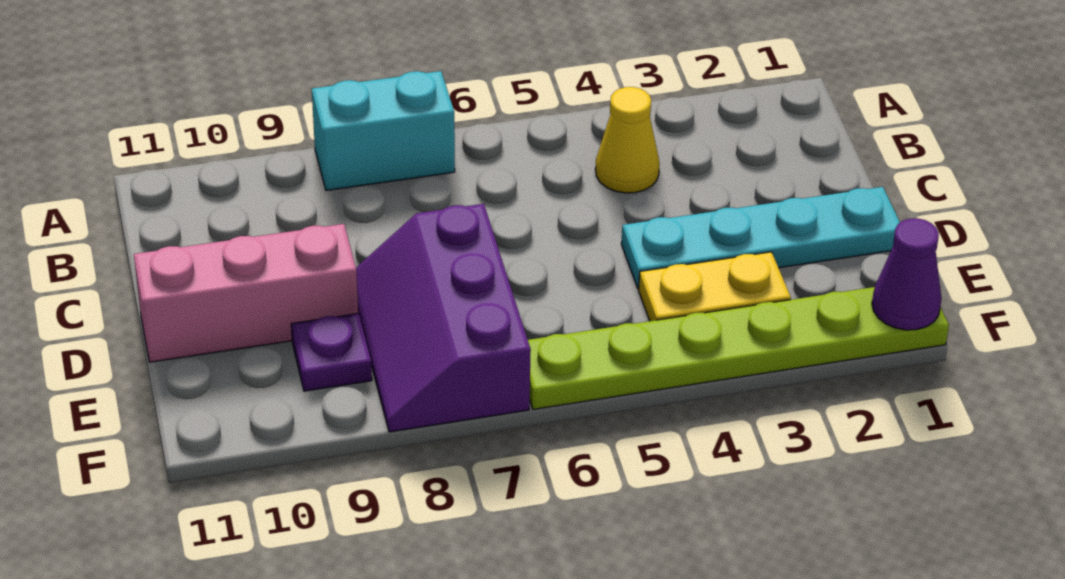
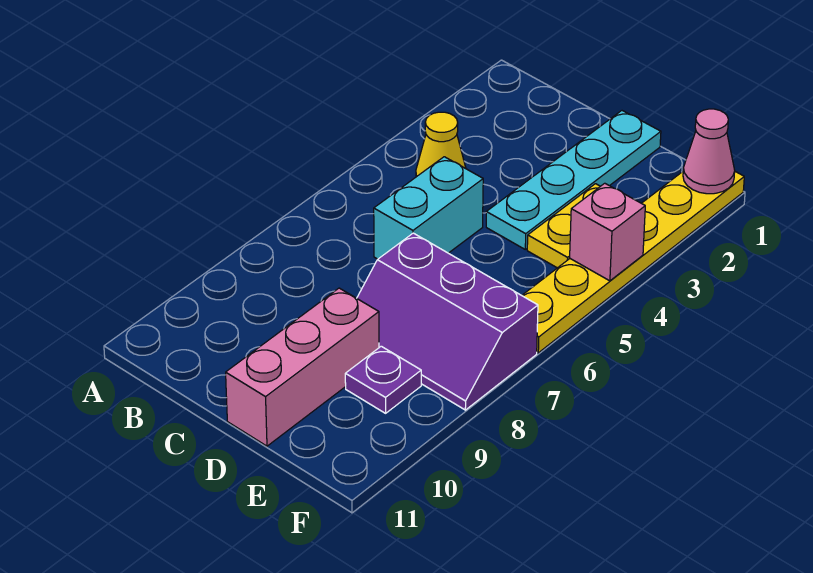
cyan brick A7:A8 level 1 -> cyan brick C5:C6 level 1
lime plate F1:F6 level 1 -> yellow plate F1:F6 level 1
purple cone F1 level 2 -> pink cone F1 level 2
none -> pink brick F4 level 2

